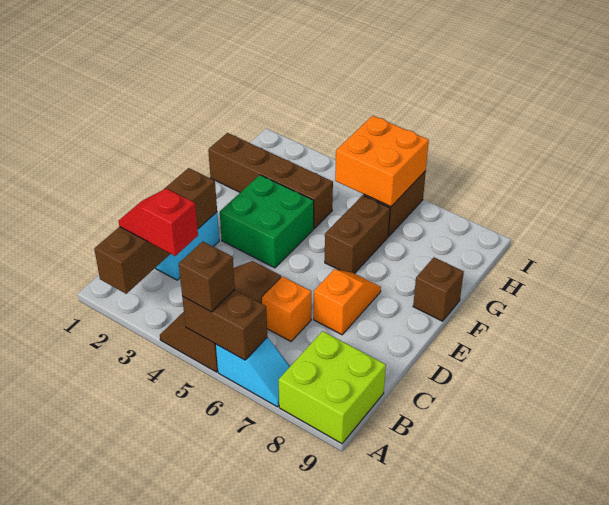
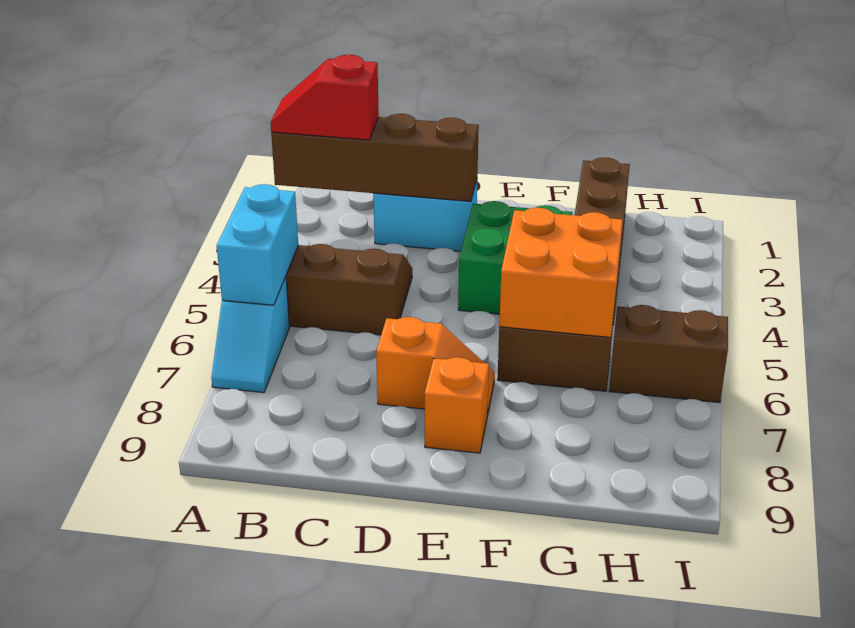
brown brick A5:A6 level 2 -> cyan brick A5:A6 level 2
brown brick A5 level 3 -> none
lime brick A8:B9 level 1 -> none
red slope B2:B3 level 3 top 3 -> red slope A2:B2 level 3 top B
orange brick C6 level 1 -> orange brick E8 level 1
brown brick F9 level 1 -> none
orange brick H5:I6 level 2 -> orange brick F5:G6 level 2

